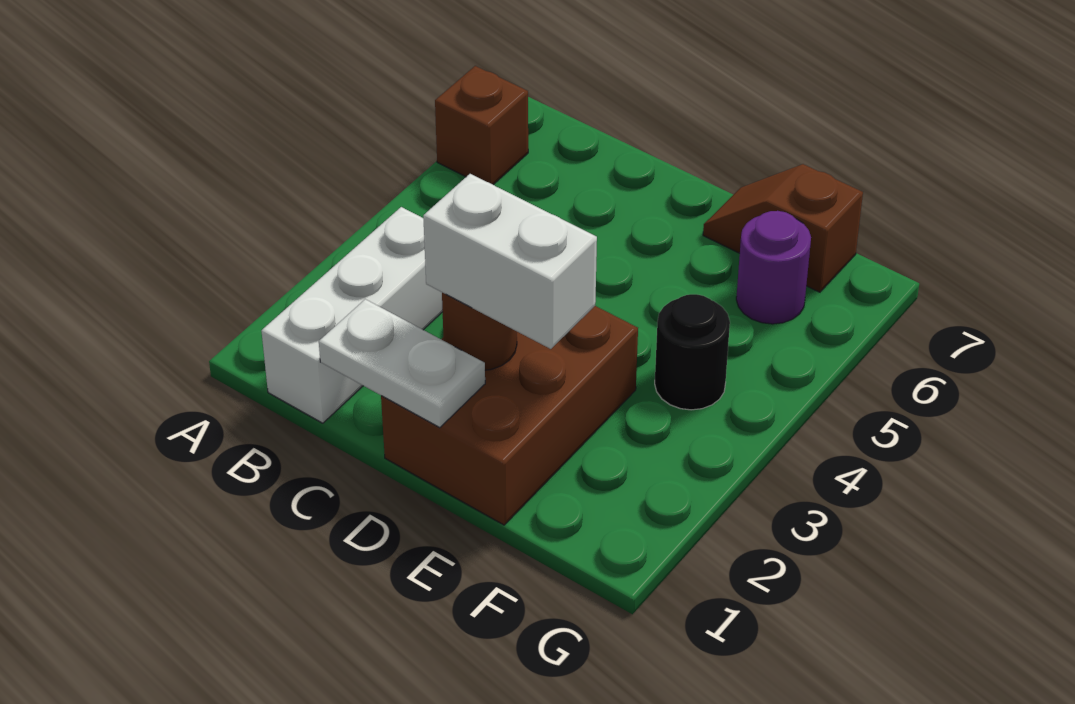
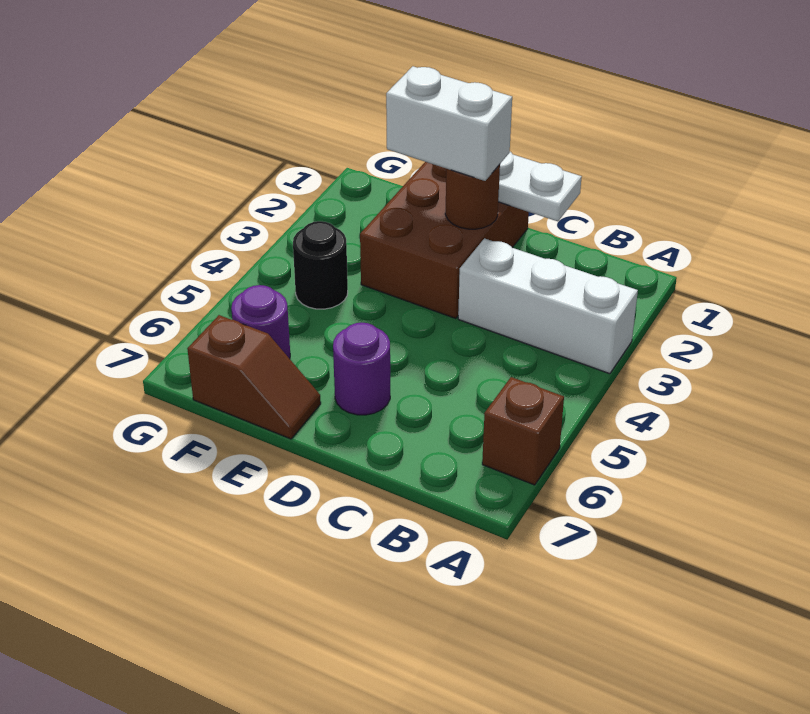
white brick B1:B3 level 1 -> white brick A3:C3 level 1
none -> purple round brick D6 level 1

